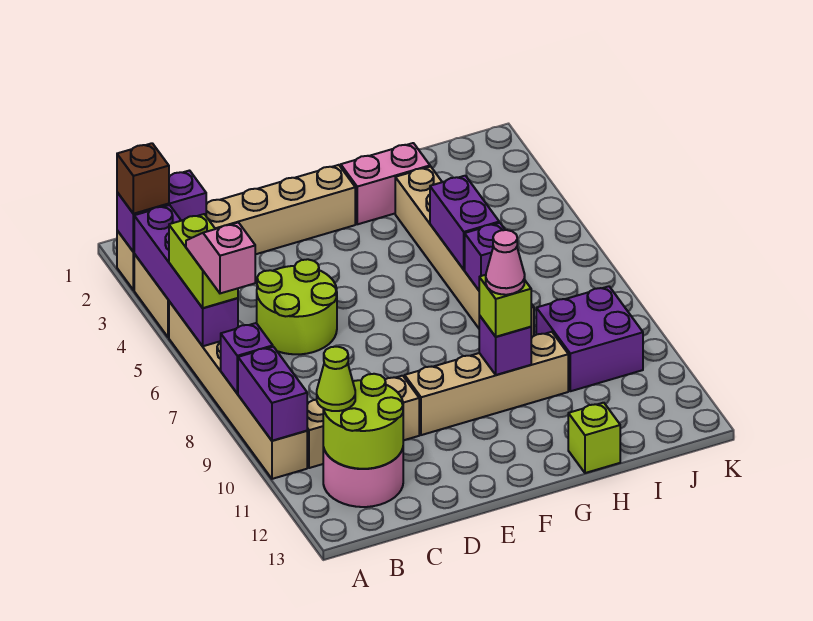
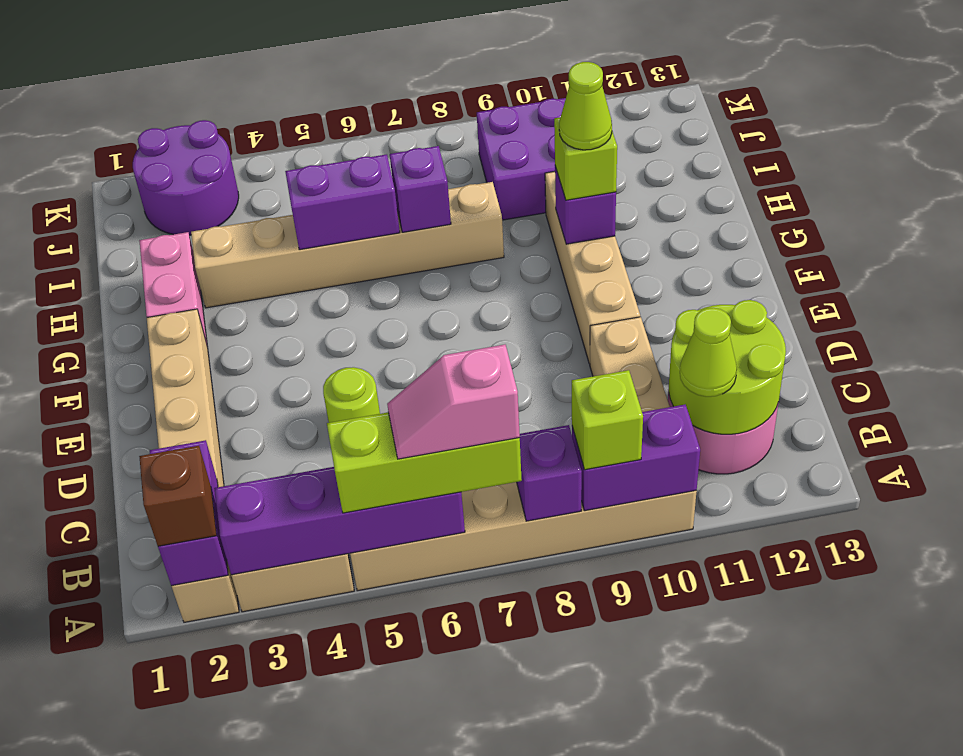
lime brick A5:A6 level 3 -> lime brick A5:A7 level 3
lime round brick C5:D6 level 1 -> lime round brick D5 level 1
pink cone G10 level 4 -> lime cone G10 level 4
lime brick H13 level 1 -> lime brick A9 level 3
none -> purple round brick J2:K3 level 1

